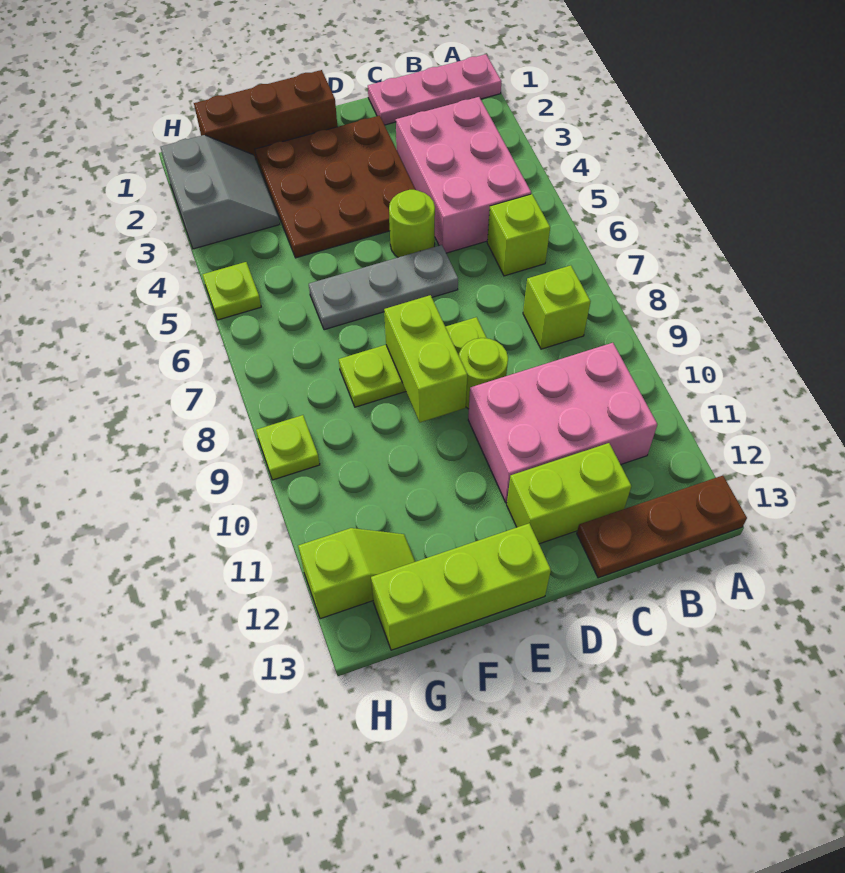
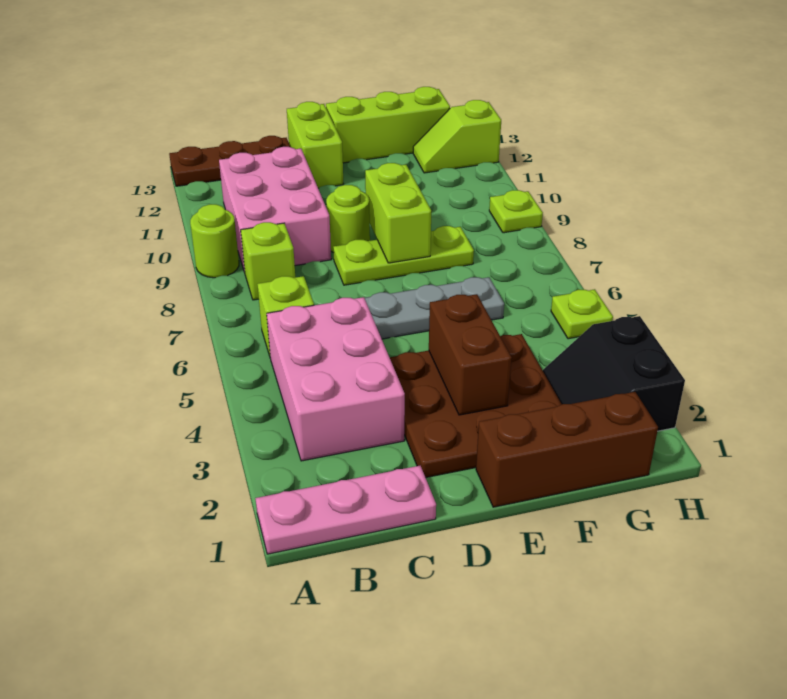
pink brick B10:D11 level 1 -> pink brick B9:C11 level 1
lime brick C12:D12 level 1 -> lime brick D12:D13 level 1
lime round brick D5 level 1 -> lime round brick A9 level 1
none -> brown brick E3:E4 level 2
grey slope G2:H3 level 1 top H -> black slope G2:H3 level 1 top H

